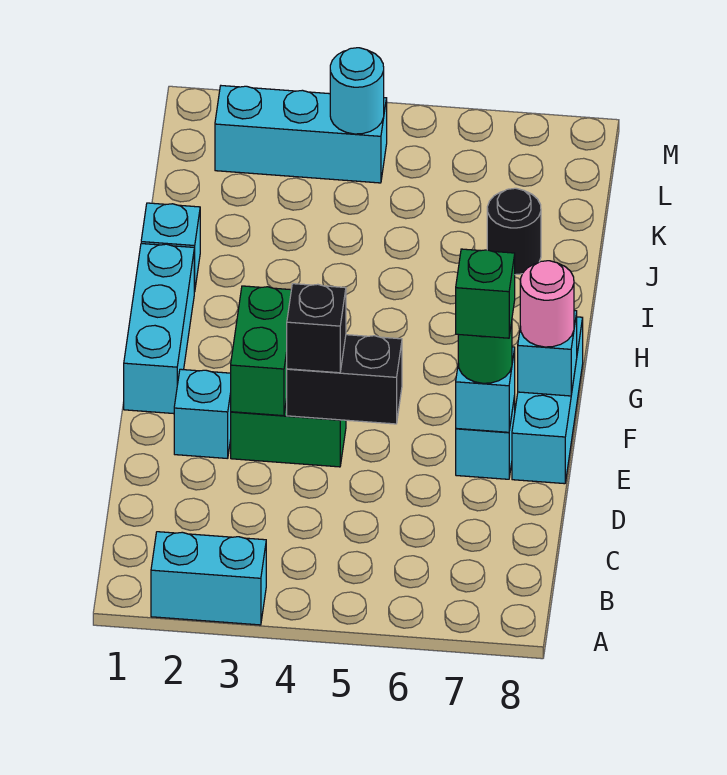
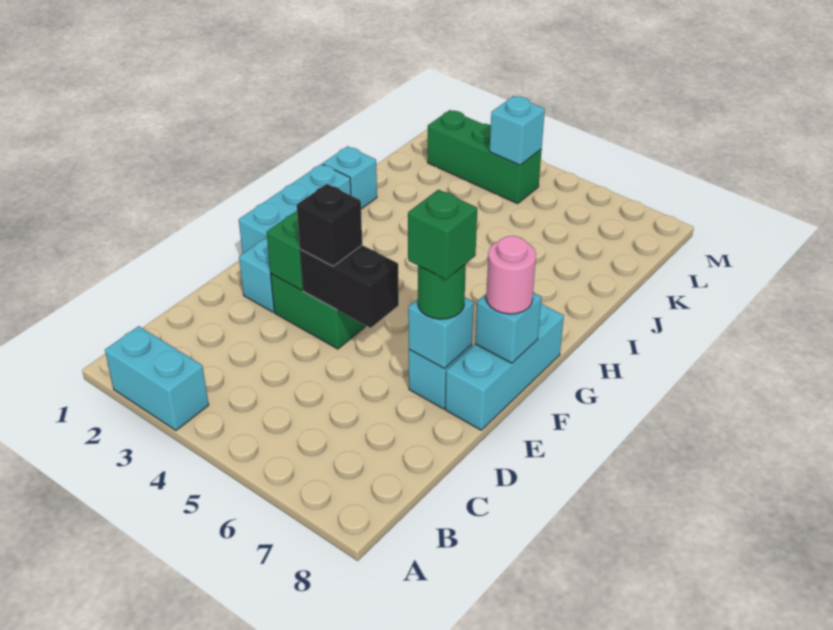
black round brick J7 level 1 -> none
cyan brick L2:L4 level 1 -> green brick L2:L4 level 1
cyan round brick L4 level 2 -> cyan brick L4 level 2

